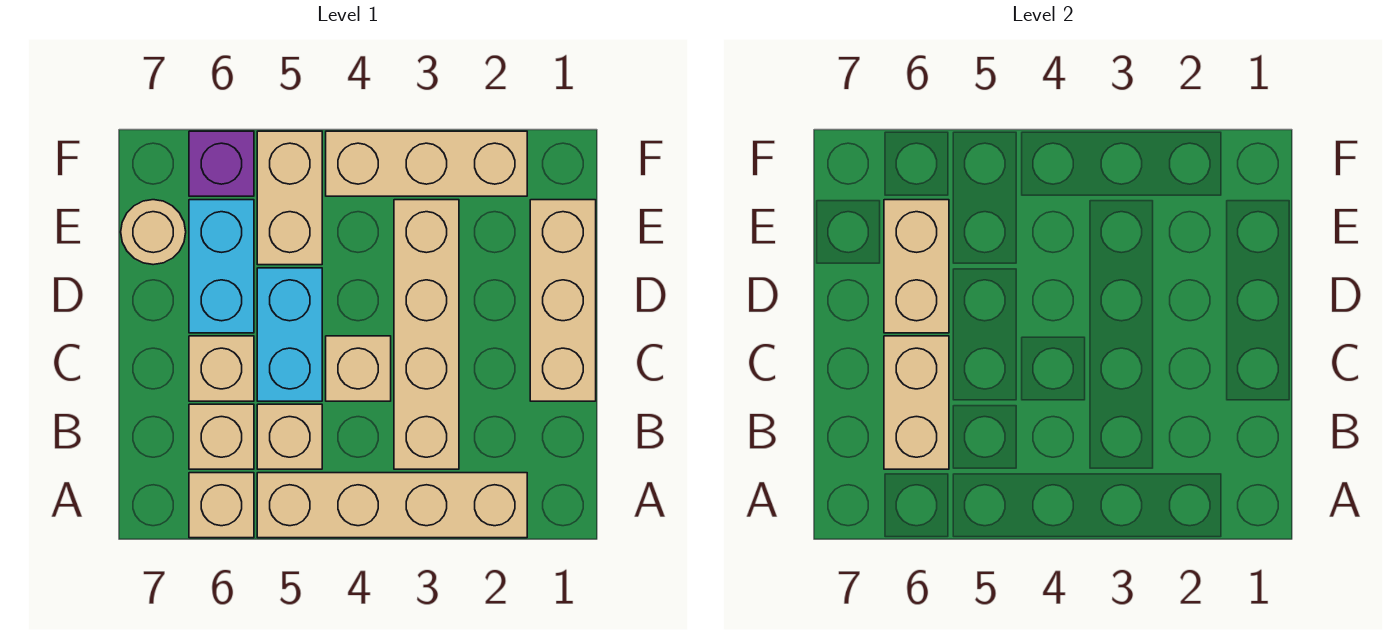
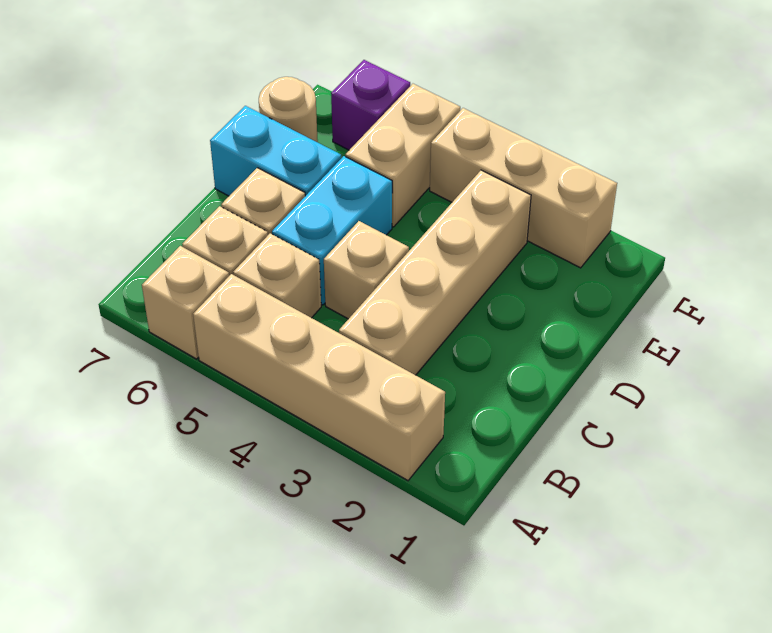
tan brick B6:C6 level 2 -> none
tan brick C1:E1 level 1 -> none
cyan brick D6:E6 level 1 -> cyan brick D6:D7 level 1
tan brick D6:E6 level 2 -> none

